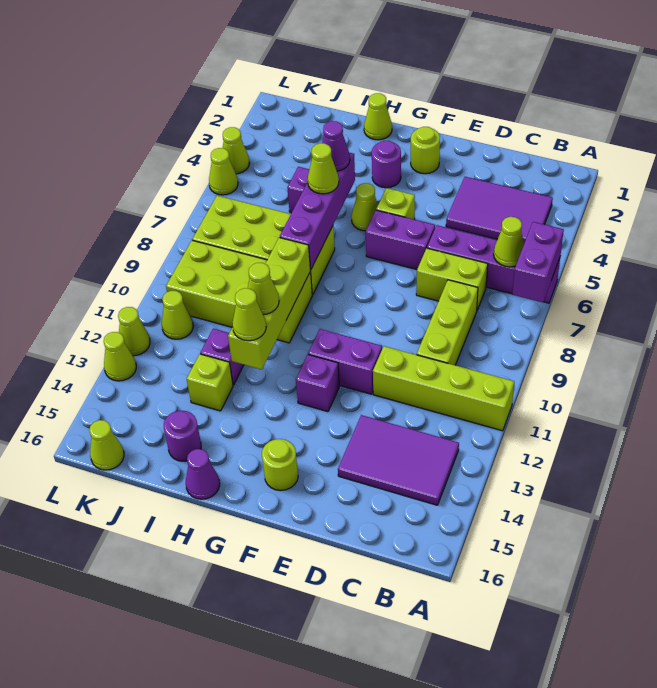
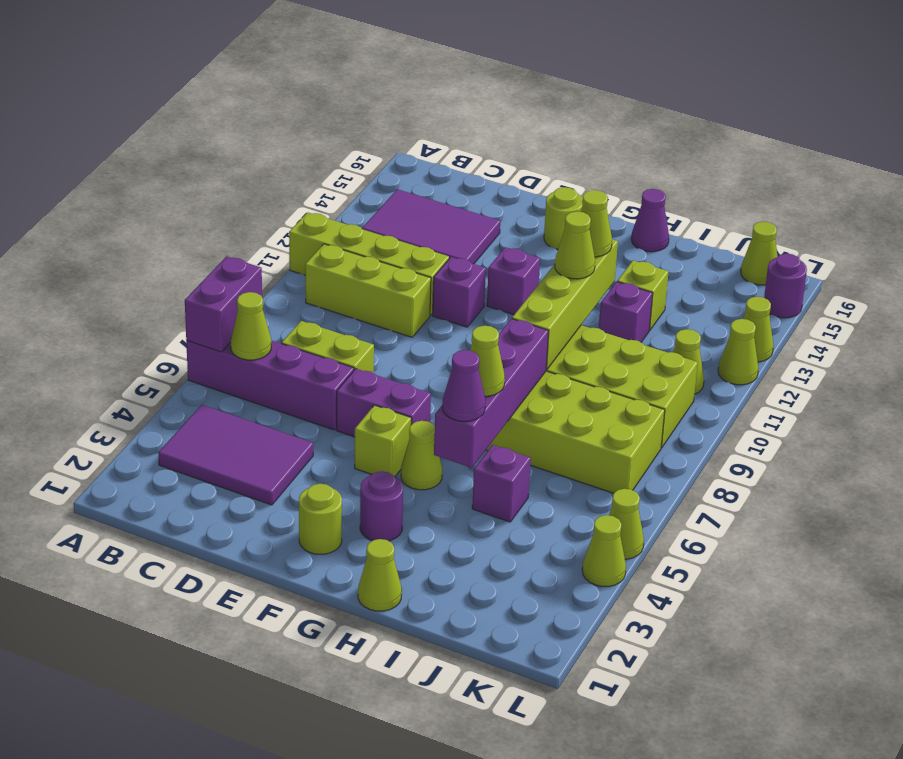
lime brick C8:C10 level 1 -> lime brick B10:D10 level 1
purple brick E11:F11 level 1 -> purple brick E11 level 1
purple round brick I15 level 1 -> purple round brick L15 level 1

